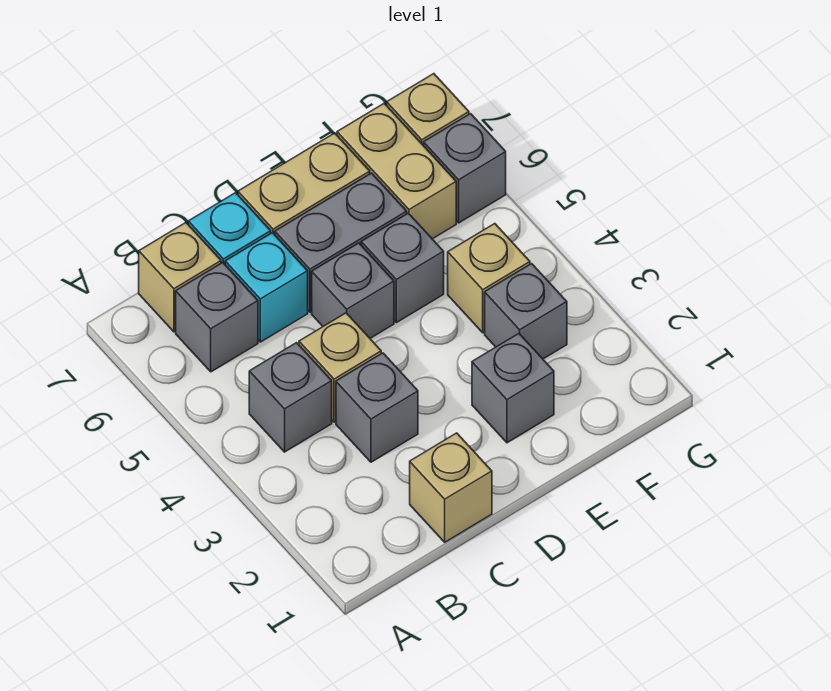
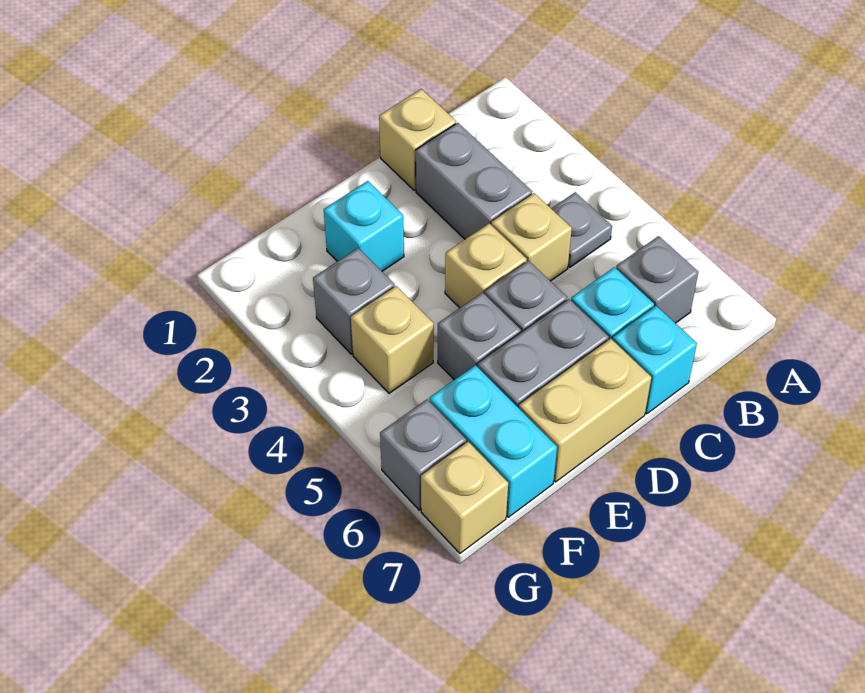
grey brick B4 level 1 -> grey plate B4 level 1
tan brick B7 level 1 -> tan brick D4 level 1
grey brick C3 level 1 -> grey brick C2:C3 level 1
grey brick E2 level 1 -> cyan brick E2 level 1
tan brick F6:F7 level 1 -> cyan brick F6:F7 level 1

